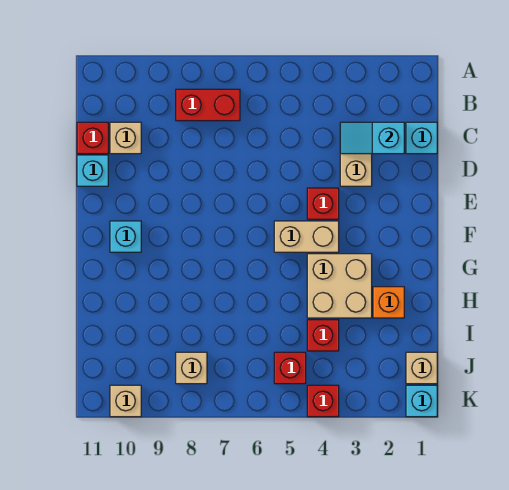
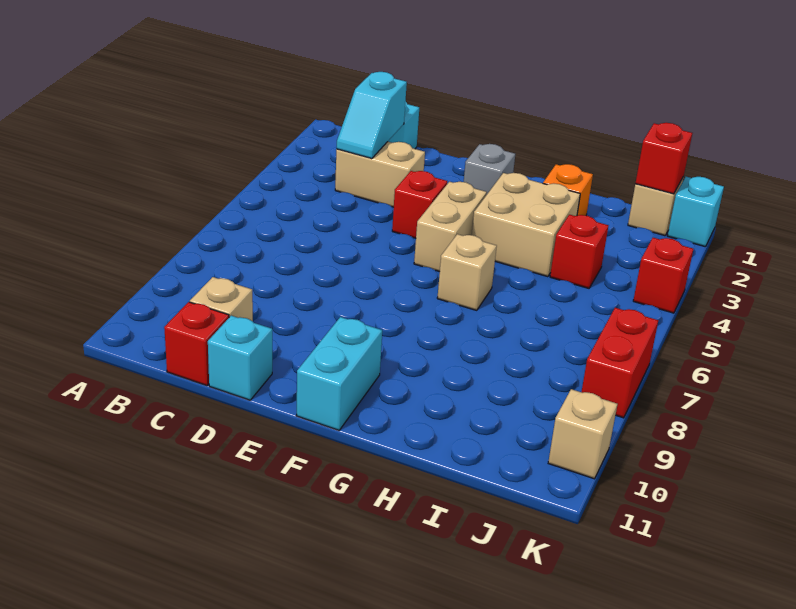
red brick B7:B8 level 1 -> red brick K7:K8 level 1
none -> grey brick F2 level 1
cyan brick F10 level 1 -> cyan brick F10:F11 level 1
red brick J5 level 1 -> red brick J1 level 2
tan brick J8 level 1 -> tan brick G6 level 1

